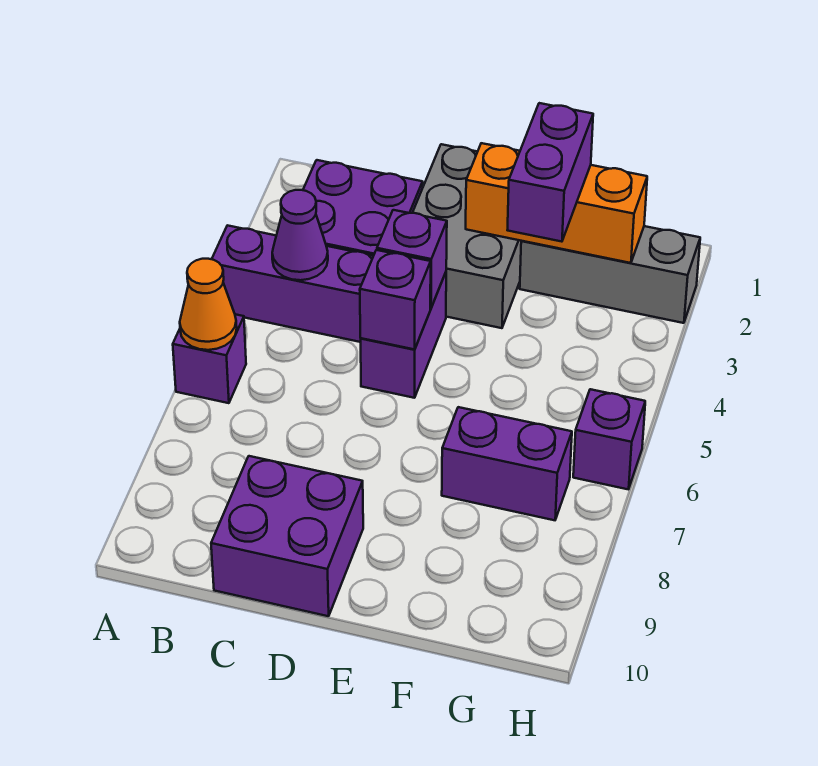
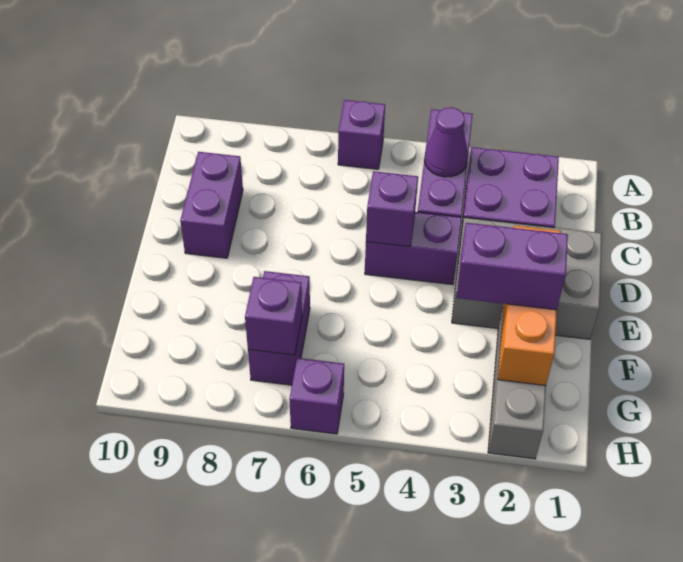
orange cone A6 level 2 -> none
purple brick C9:D10 level 1 -> purple brick C9:D9 level 1
purple brick D4 level 2 -> purple brick G7 level 2

